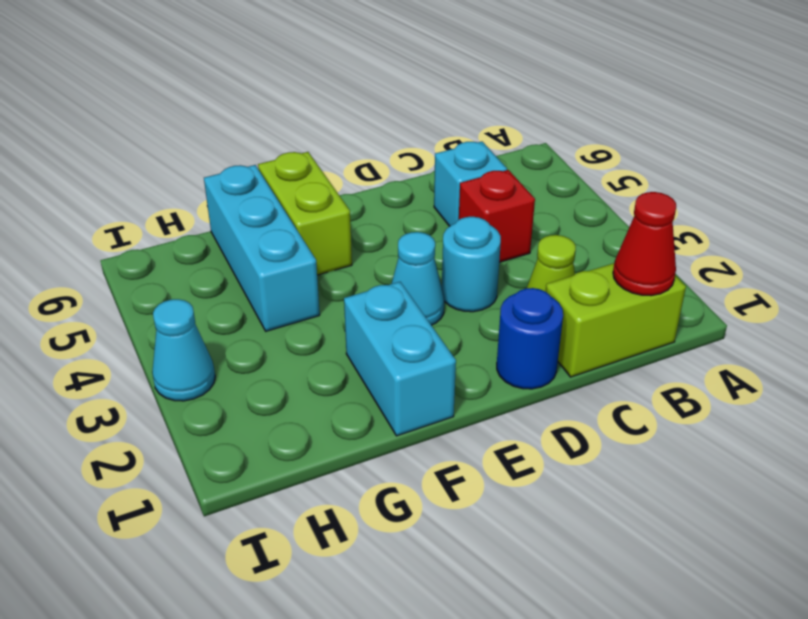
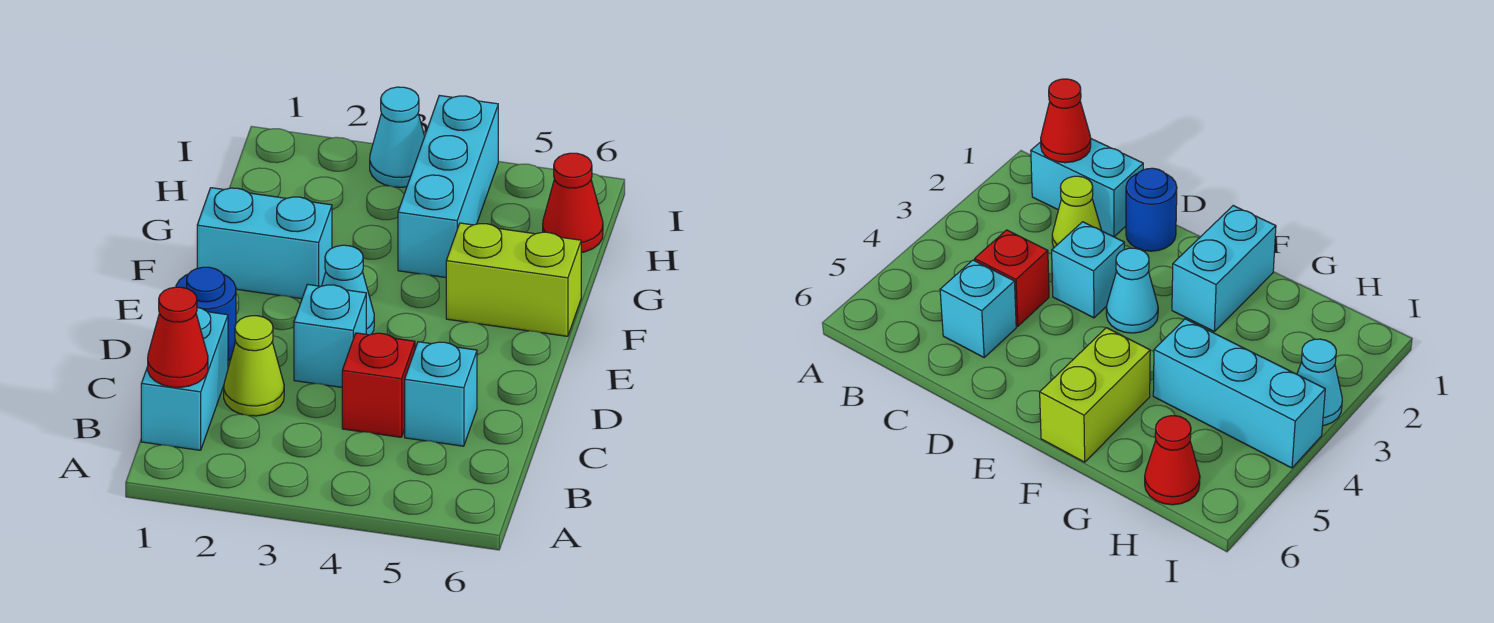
lime brick B1:C1 level 1 -> cyan brick B1:C1 level 1
cyan round brick D3 level 1 -> cyan brick D3 level 1
cyan brick G4:G6 level 1 -> cyan brick G4:I4 level 1
none -> red cone H6 level 1

